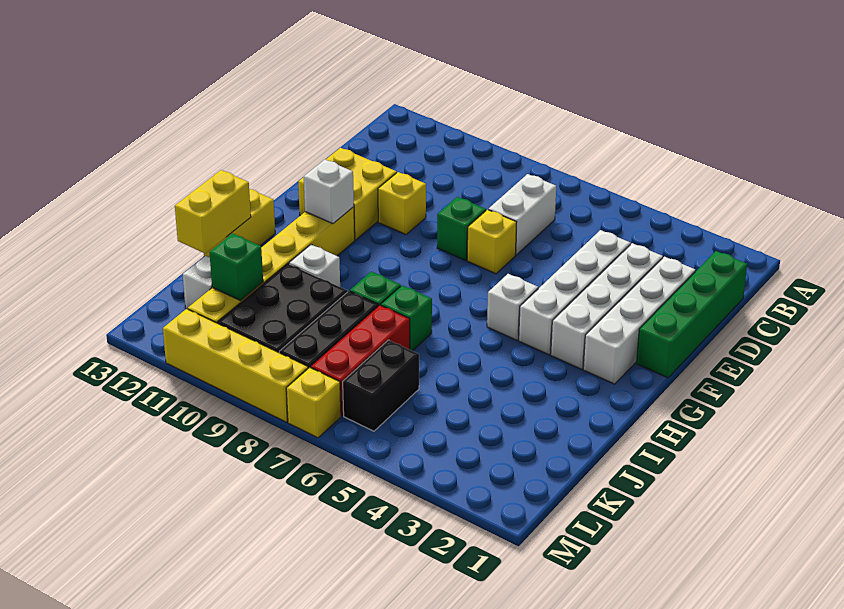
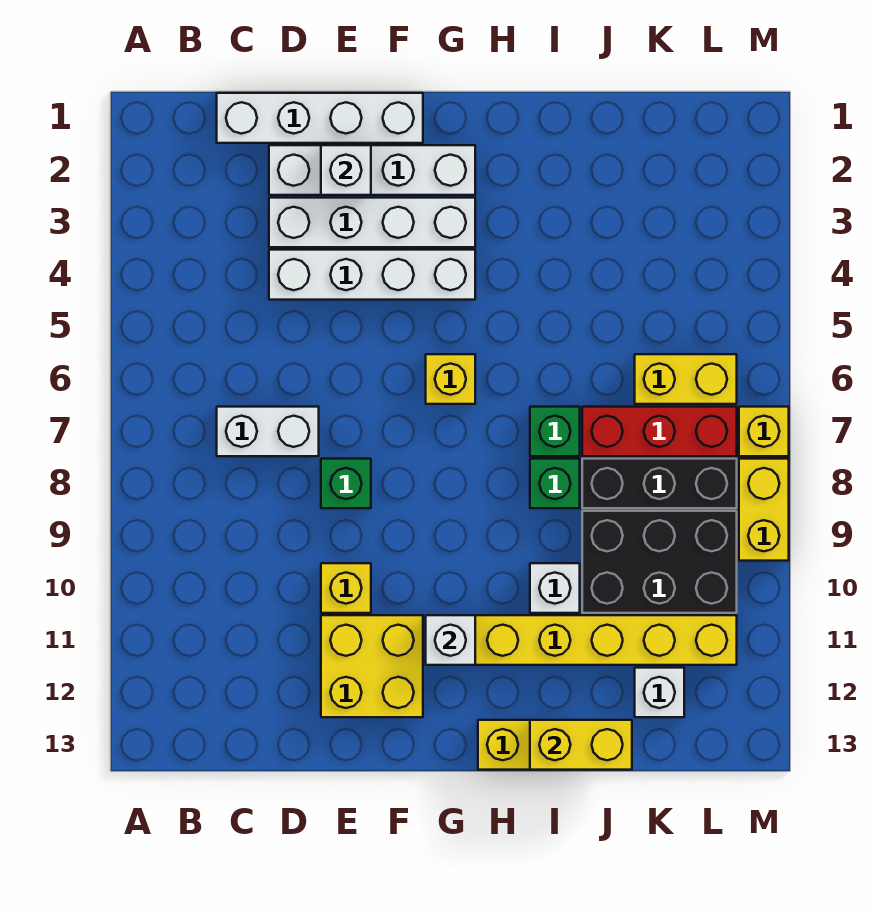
green brick C1:F1 level 1 -> white brick C1:F1 level 1
yellow brick E7 level 1 -> yellow brick G6 level 1
white brick G5 level 1 -> white brick E2 level 2
black brick K6:L6 level 1 -> yellow brick K6:L6 level 1
green brick K11 level 2 -> none
yellow brick M8:M11 level 1 -> yellow brick M8:M9 level 1

